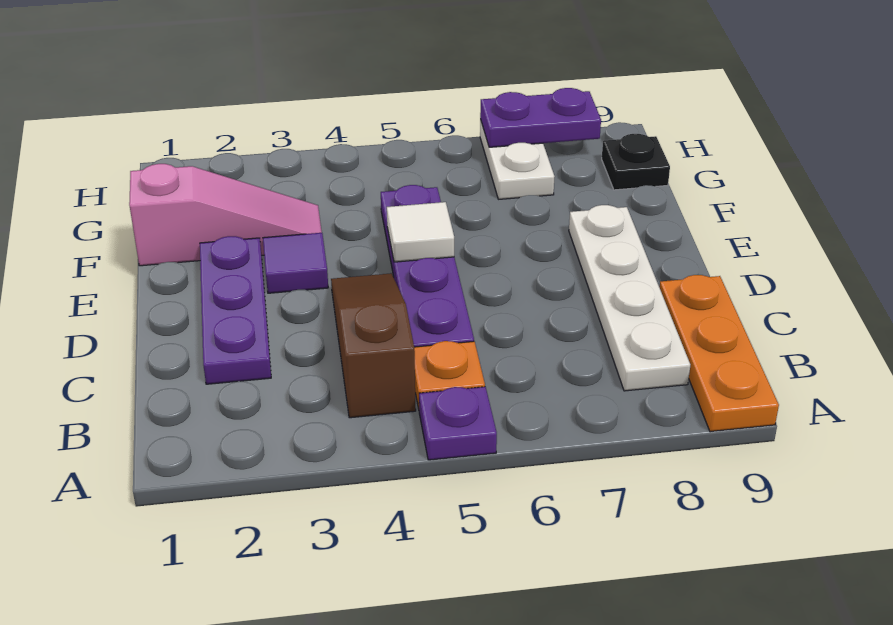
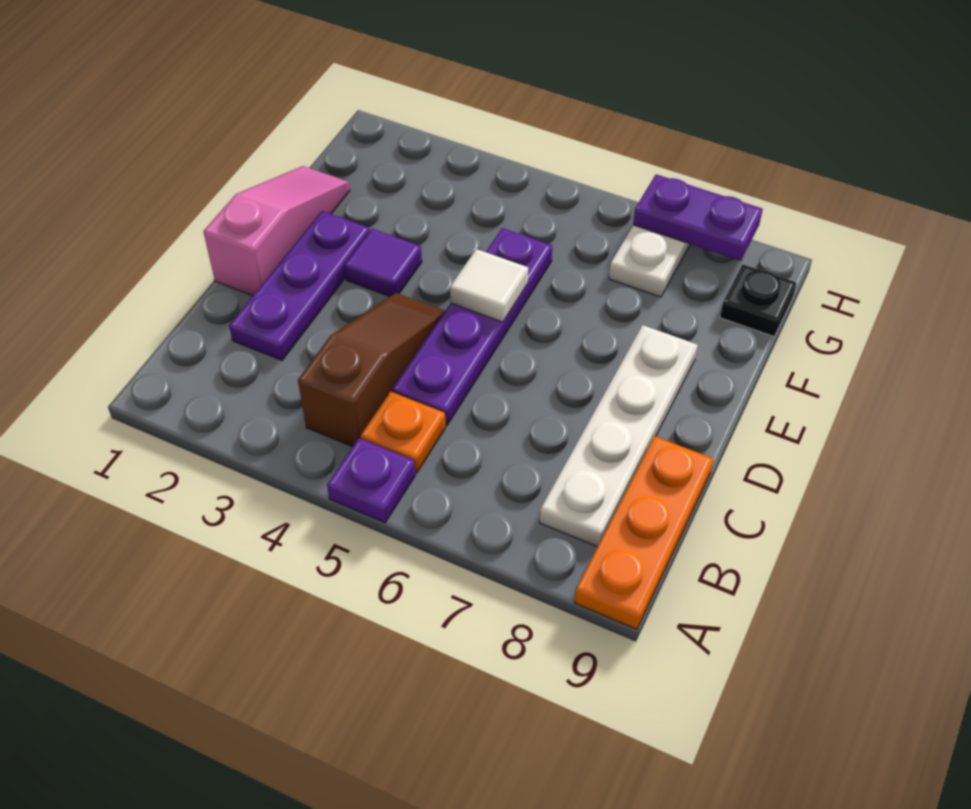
pink slope F1:F3 level 1 top 1 -> pink slope D1:F1 level 1 top D

